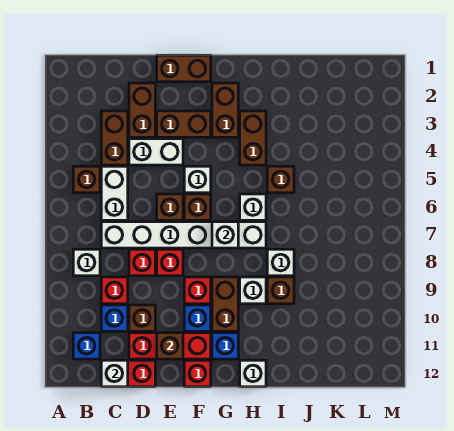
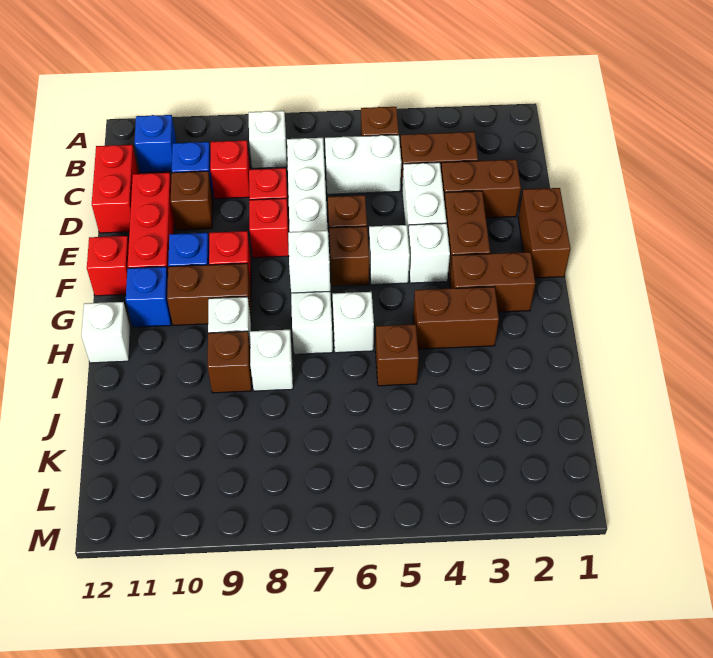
white brick C12 level 2 -> white brick F4 level 1
brown brick E11 level 2 -> none

